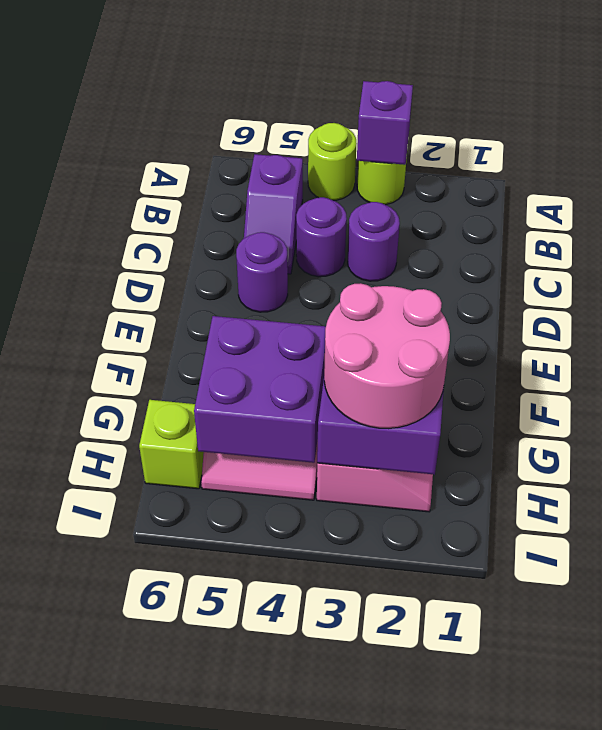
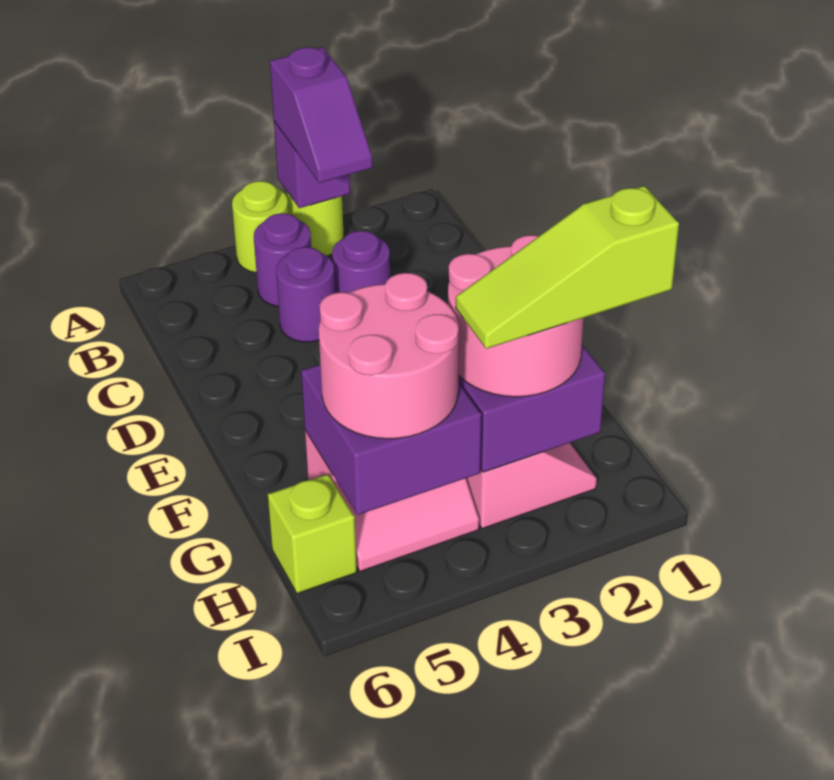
purple slope B5:C5 level 1 top B -> purple slope A3:B3 level 3 top A
purple round brick D5 level 1 -> purple round brick B4 level 1
none -> pink round brick G4:H5 level 3
none -> lime slope H1:H3 level 4 top 1

